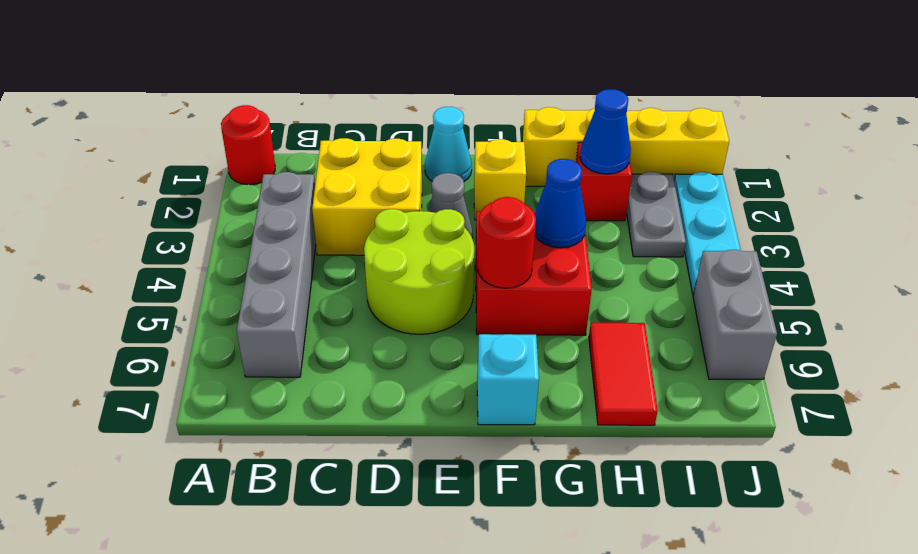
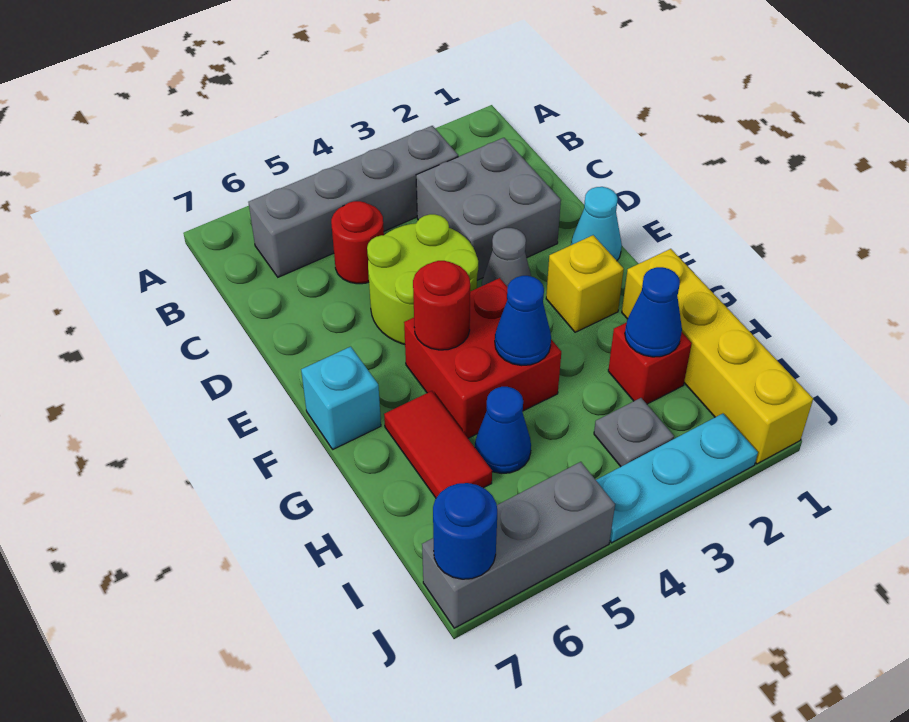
red round brick A1 level 1 -> red round brick C5 level 1
yellow brick C2:D3 level 1 -> grey brick C2:D3 level 1
none -> blue cone H5 level 1
red tile H6:H7 level 1 -> red tile G6:H6 level 1
grey plate I2:I3 level 1 -> grey plate I3 level 1
grey brick J5:J6 level 1 -> grey brick J5:J7 level 1
none -> blue round brick J7 level 2

